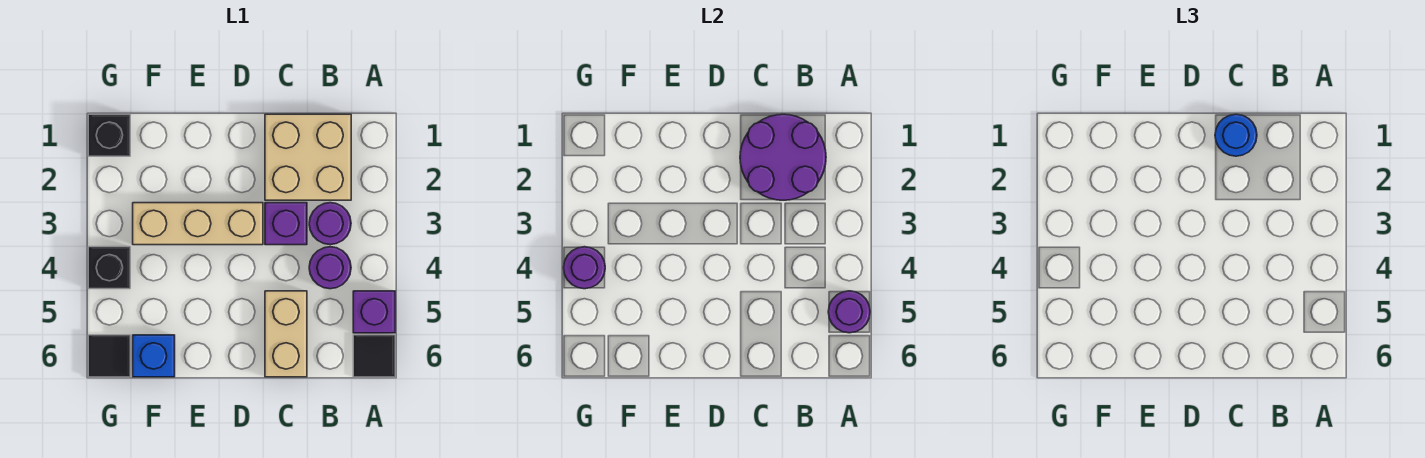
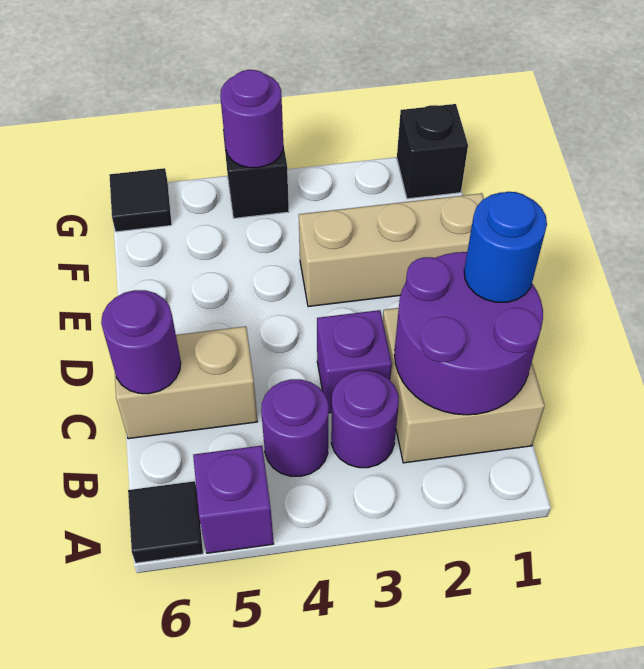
purple round brick A5 level 2 -> purple round brick C6 level 2
tan brick D3:F3 level 1 -> tan brick E1:E3 level 1
blue brick F6 level 1 -> none

